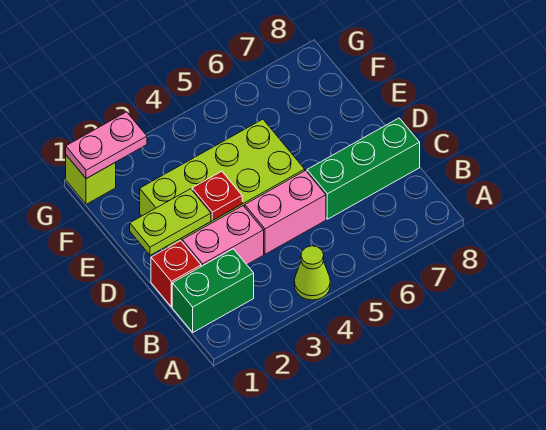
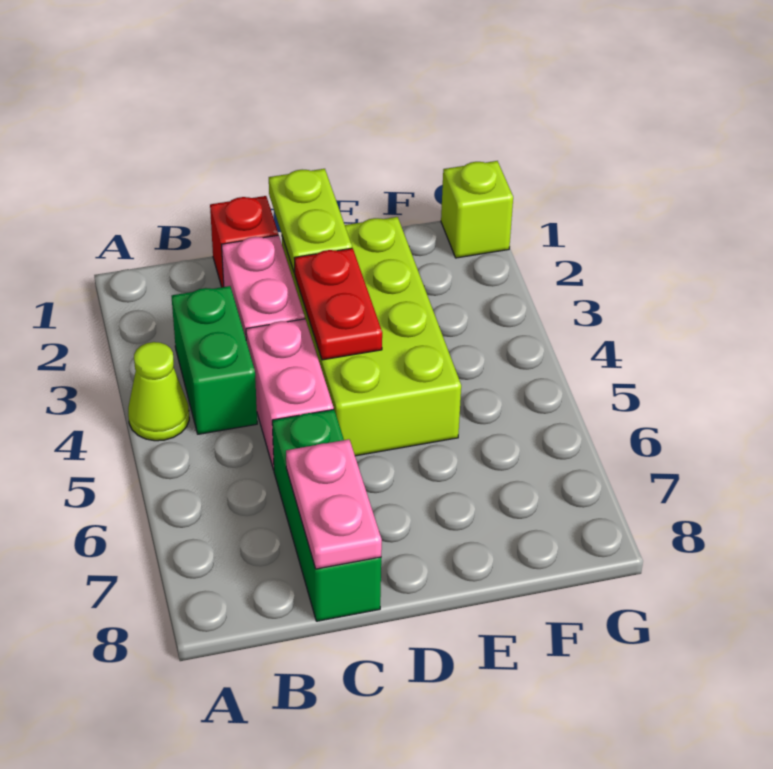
green brick B1:B2 level 1 -> green brick B3:B4 level 1
red plate D3 level 2 -> red plate D3:D4 level 2
pink plate G1:G2 level 2 -> pink plate C7:C8 level 2

